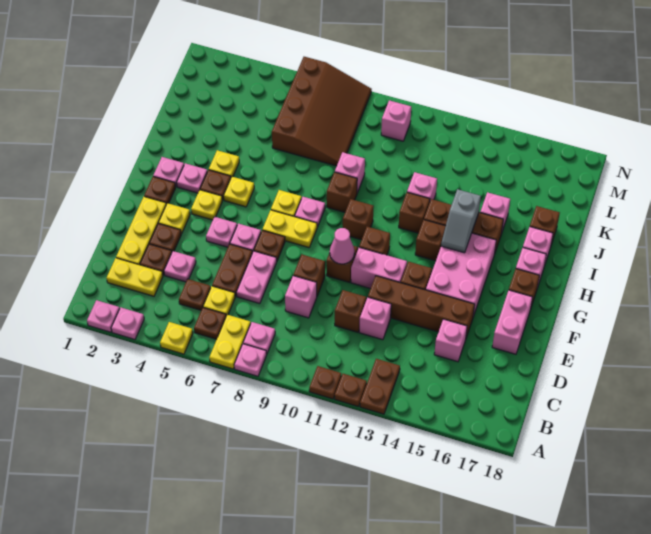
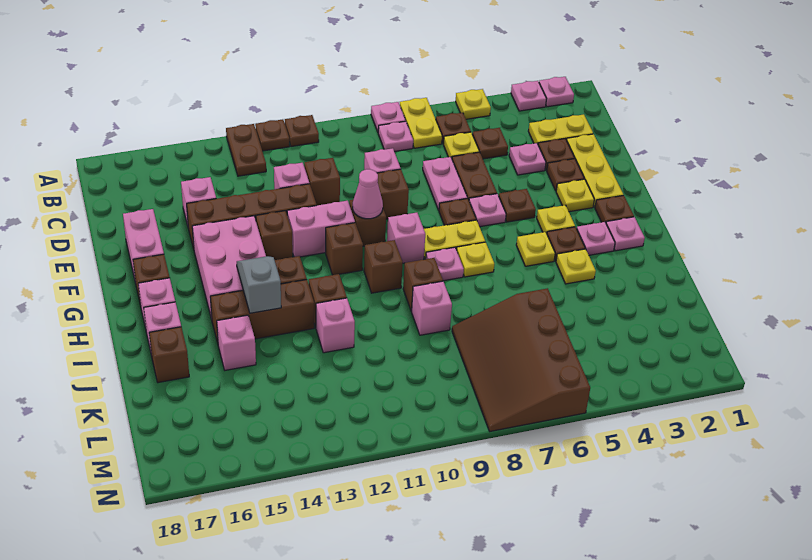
pink plate F5 level 1 -> brown plate F5 level 1
pink brick M10 level 1 -> pink brick G9 level 1

